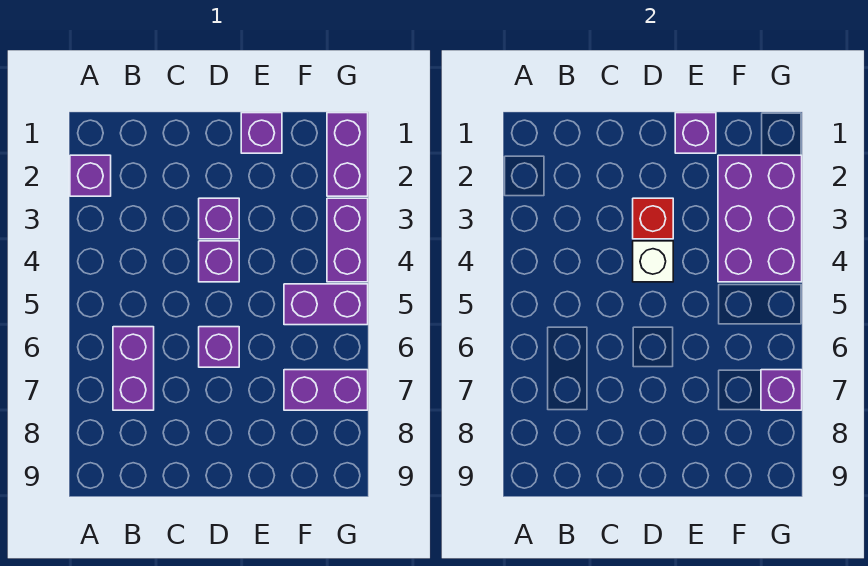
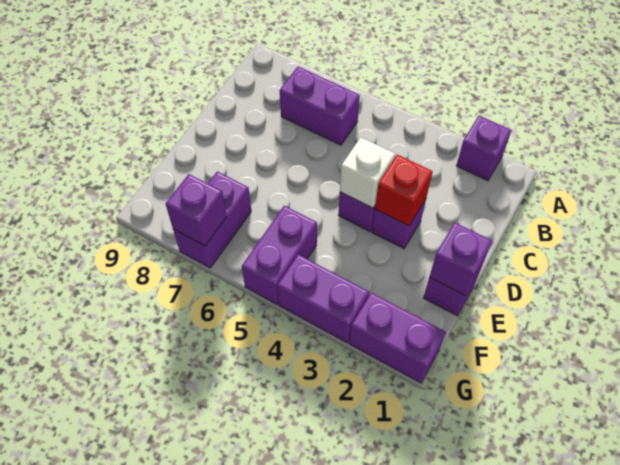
purple brick D6 level 1 -> none
purple brick F2:G4 level 2 -> none

